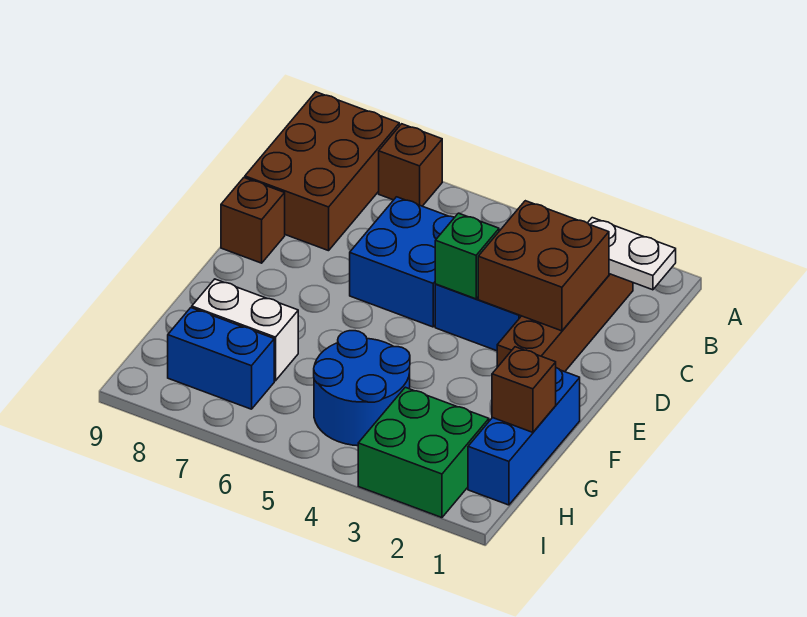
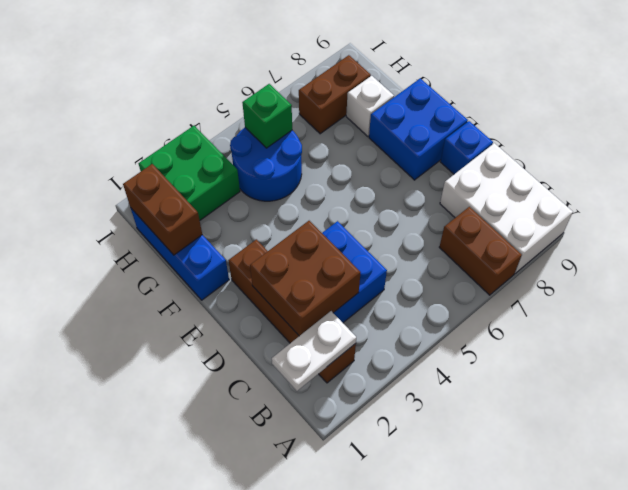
brown brick A7 level 1 -> brown brick A7:B7 level 1
brown brick A8:C9 level 1 -> white brick A8:C9 level 1
blue brick C5:D6 level 1 -> blue brick E8:F9 level 1
green brick D4 level 2 -> green brick H5 level 2
brown brick D9 level 1 -> blue brick D9 level 1
brown brick G1 level 2 -> brown brick G1:H1 level 2
white brick G7:G8 level 1 -> white brick G8 level 1
blue brick H7:H8 level 1 -> brown brick H7:H8 level 1

